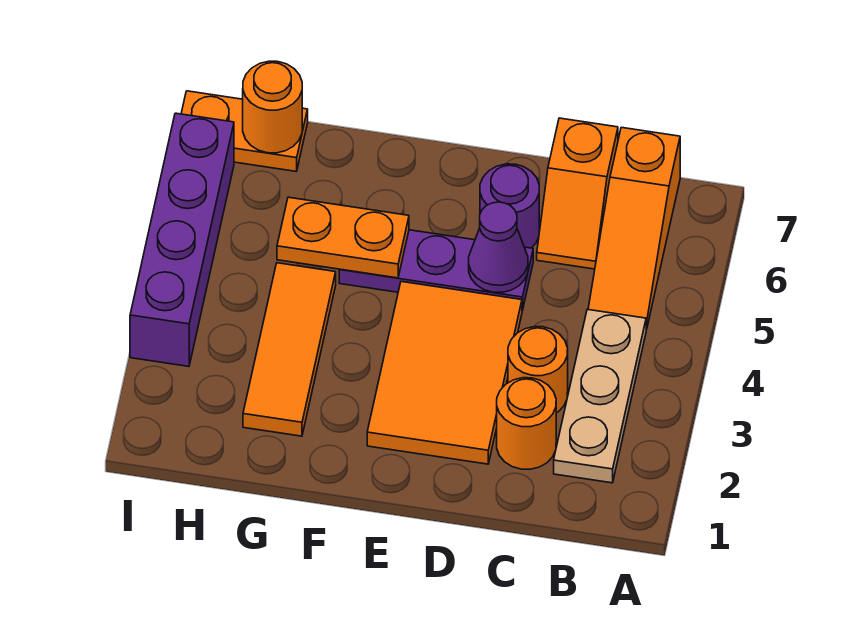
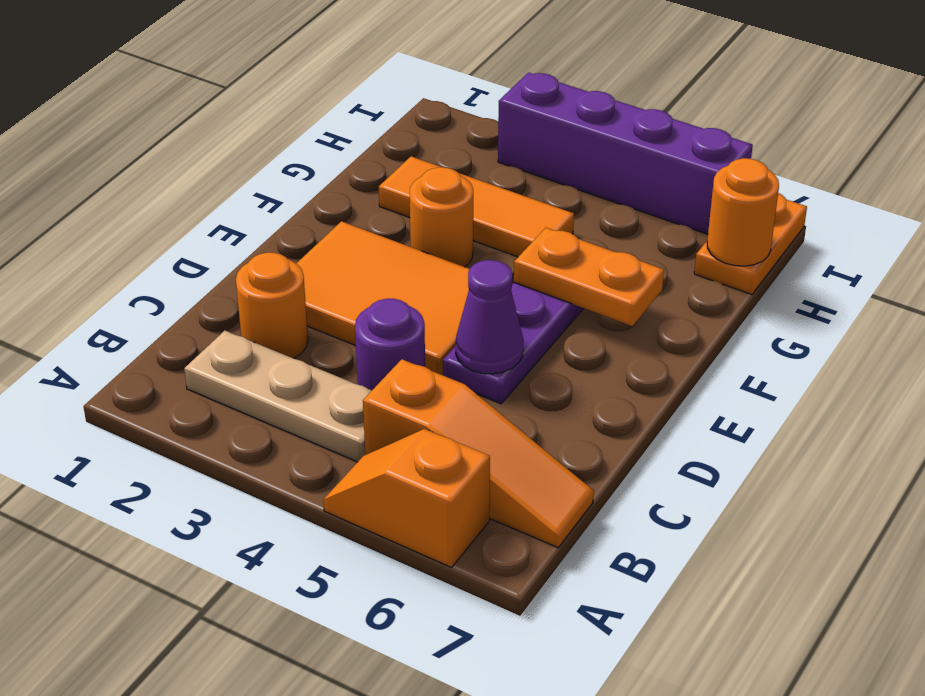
orange slope B5:B7 level 1 top 7 -> orange slope B5:B7 level 1 top 5
orange round brick C3 level 1 -> orange round brick F3 level 1
orange slope C6:C7 level 1 top 7 -> orange slope A5:A6 level 1 top 6
purple round brick D6 level 1 -> purple round brick C4 level 1
orange plate F5:G5 level 2 -> orange plate F5:F6 level 2

